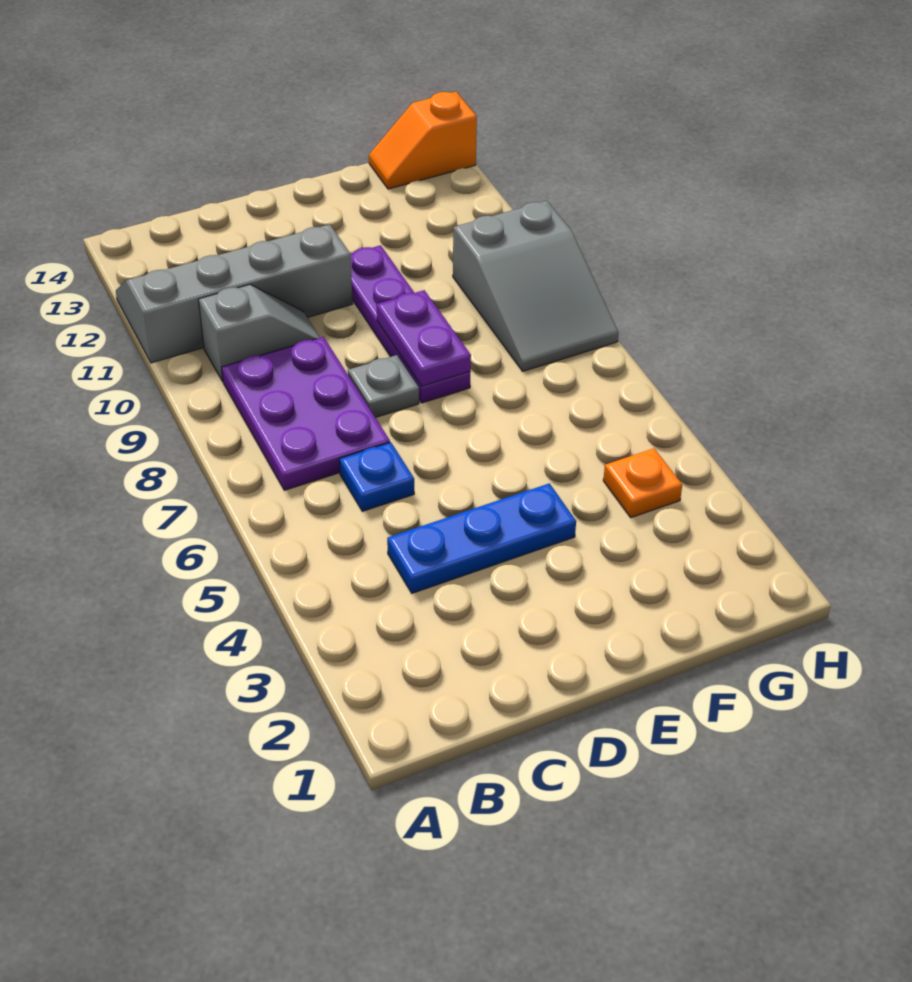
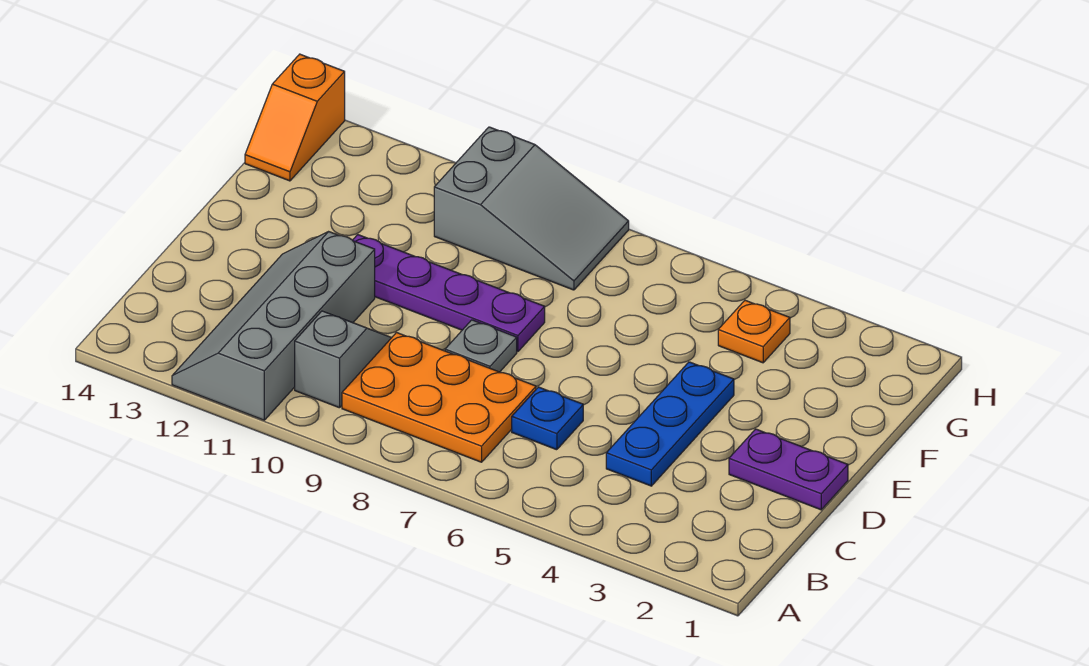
purple plate B7:C9 level 1 -> orange plate B7:C9 level 1
purple plate E8:E9 level 2 -> purple plate D1:D2 level 1

